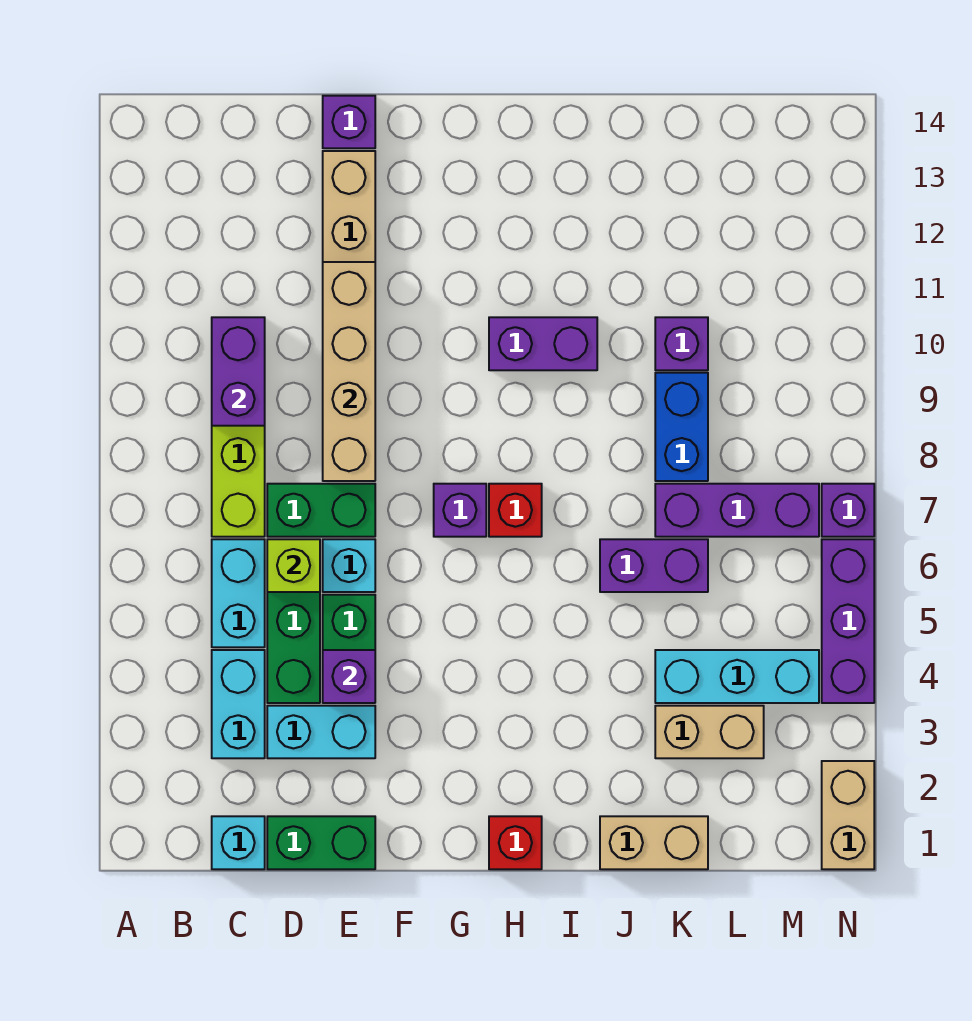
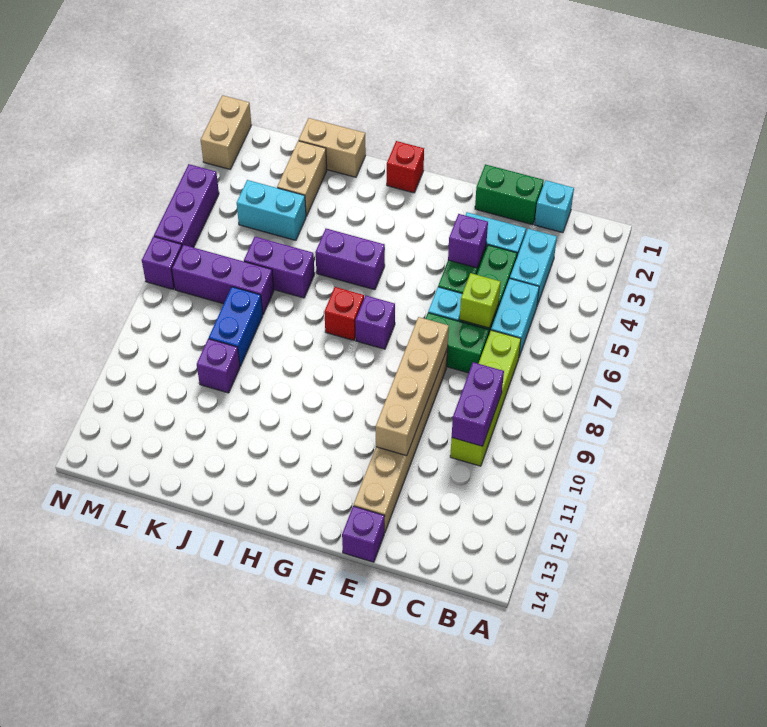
purple brick H10:I10 level 1 -> purple brick H5:I5 level 1
tan brick K3:L3 level 1 -> tan brick K2:K3 level 1
cyan brick K4:M4 level 1 -> cyan brick K4:L4 level 1

